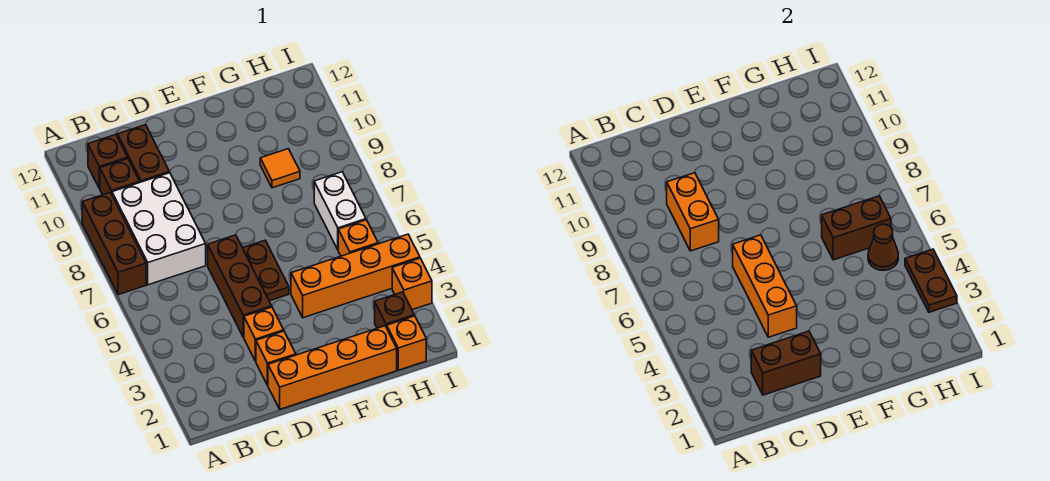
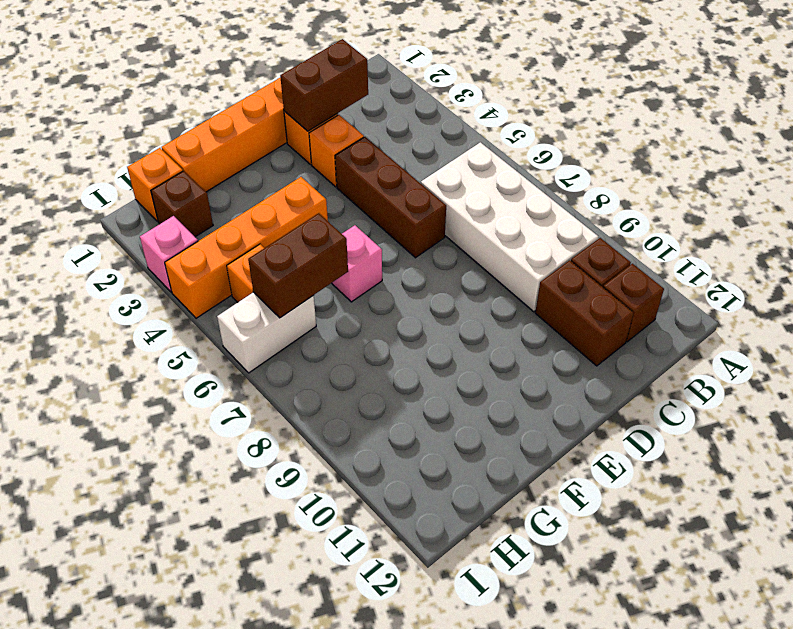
brown brick A7:A9 level 1 -> none
white brick B7:C9 level 1 -> white brick B6:C9 level 1
orange brick C8:C9 level 2 -> none
orange brick D4:D6 level 2 -> none
brown plate E5:E6 level 1 -> none
none -> pink brick F6 level 1
orange tile G9 level 1 -> none
brown cone H5 level 2 -> none
white brick H6:H7 level 1 -> white brick H6:I6 level 1
orange brick I3 level 1 -> pink brick I3 level 1
brown plate I3:I4 level 2 -> none

